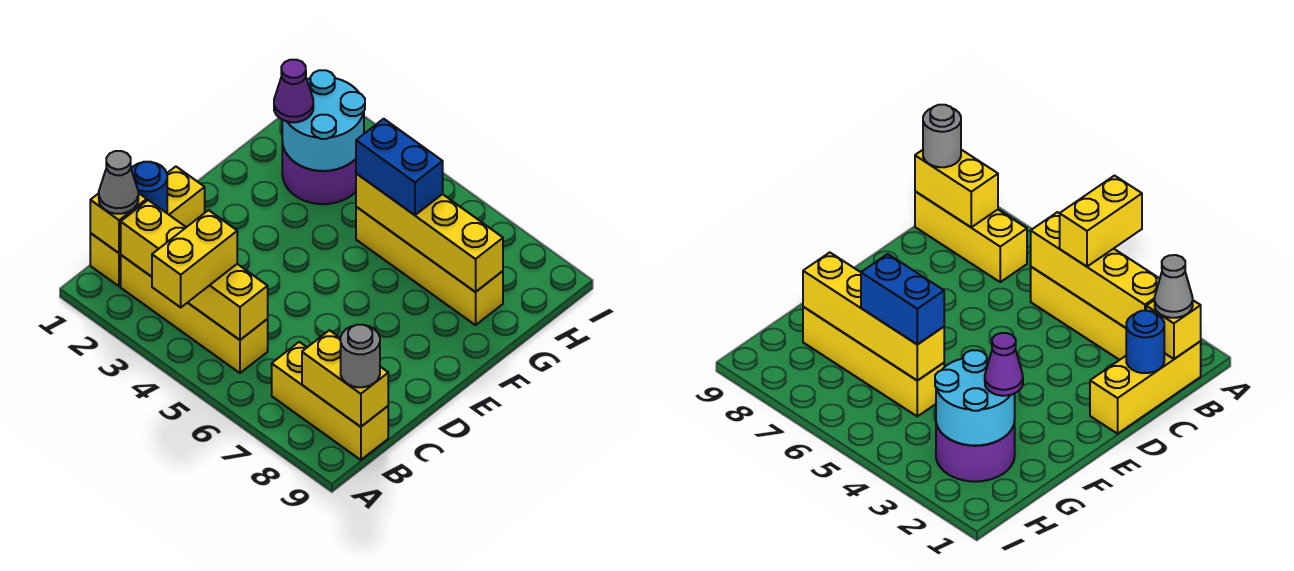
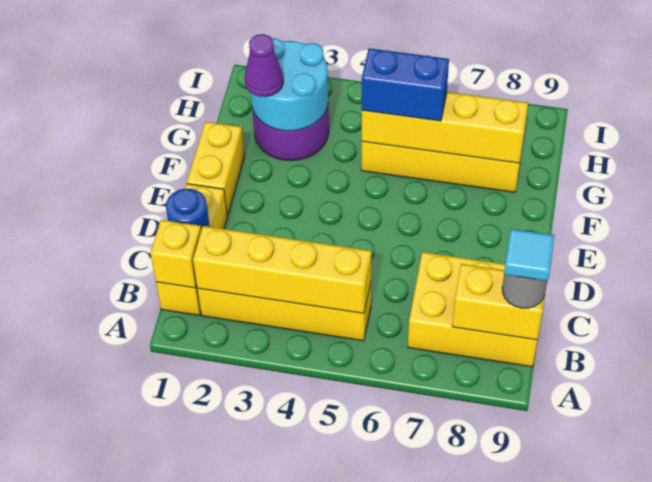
yellow brick A4:B4 level 3 -> yellow brick E1:F1 level 1
grey cone B1 level 3 -> none
yellow brick B7:B9 level 1 -> yellow brick B7:C9 level 1
none -> cyan tile B9 level 4

